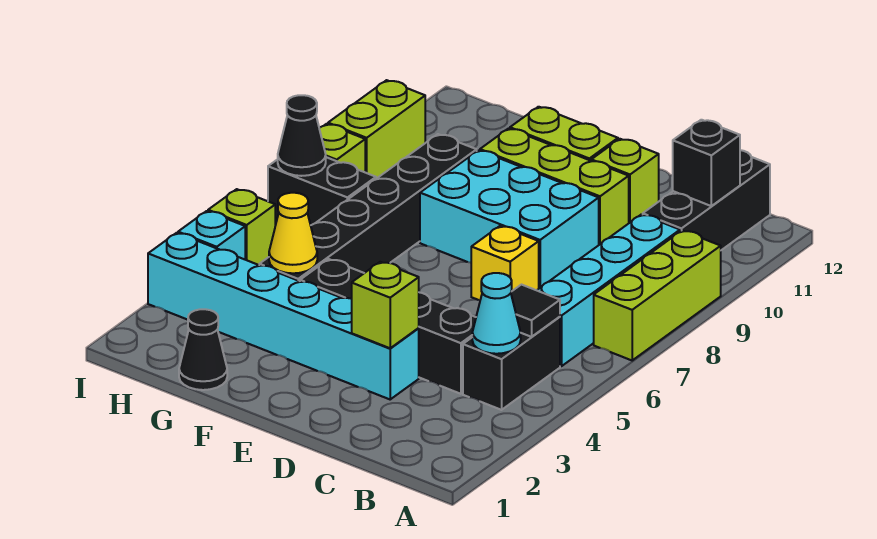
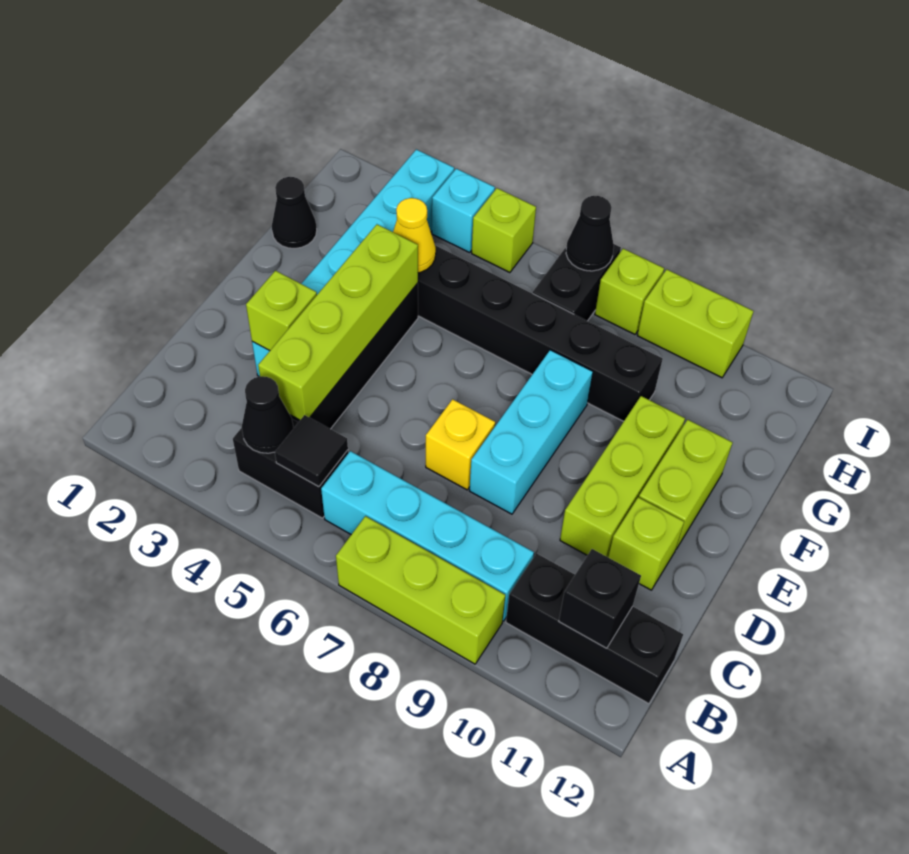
cyan cone B4 level 2 -> black cone B4 level 2
none -> lime brick C4:F4 level 2
cyan brick D8:F9 level 1 -> cyan brick D8:F8 level 1

